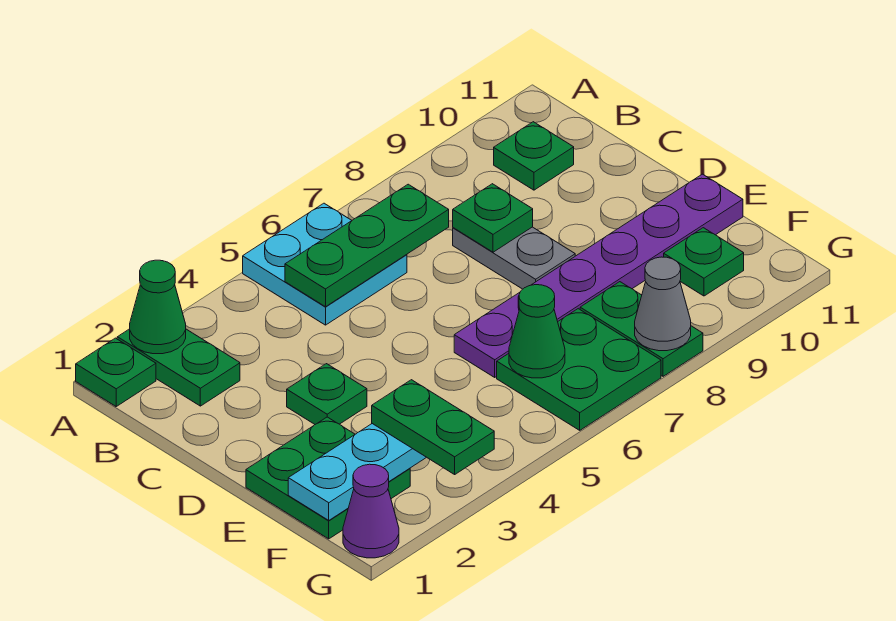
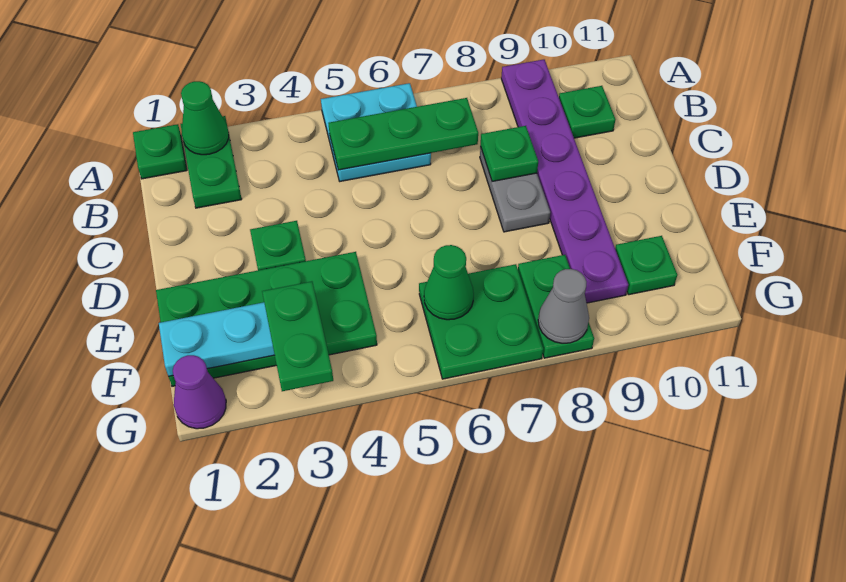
green plate E1:F2 level 1 -> green plate E1:F4 level 1
purple plate E6:E11 level 1 -> purple plate A9:F9 level 1

